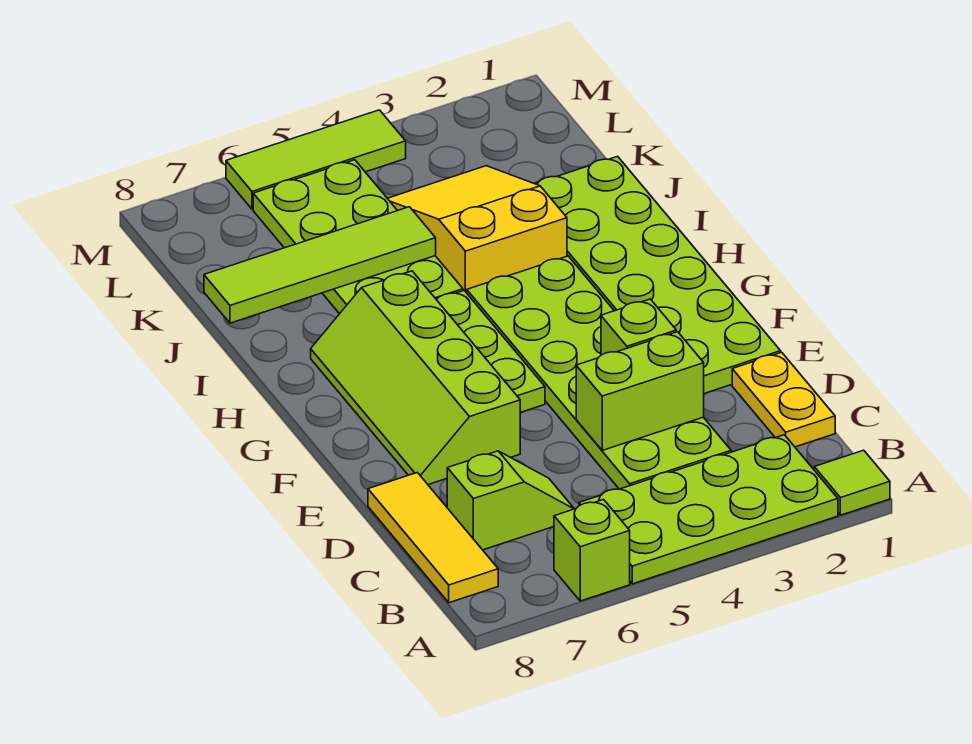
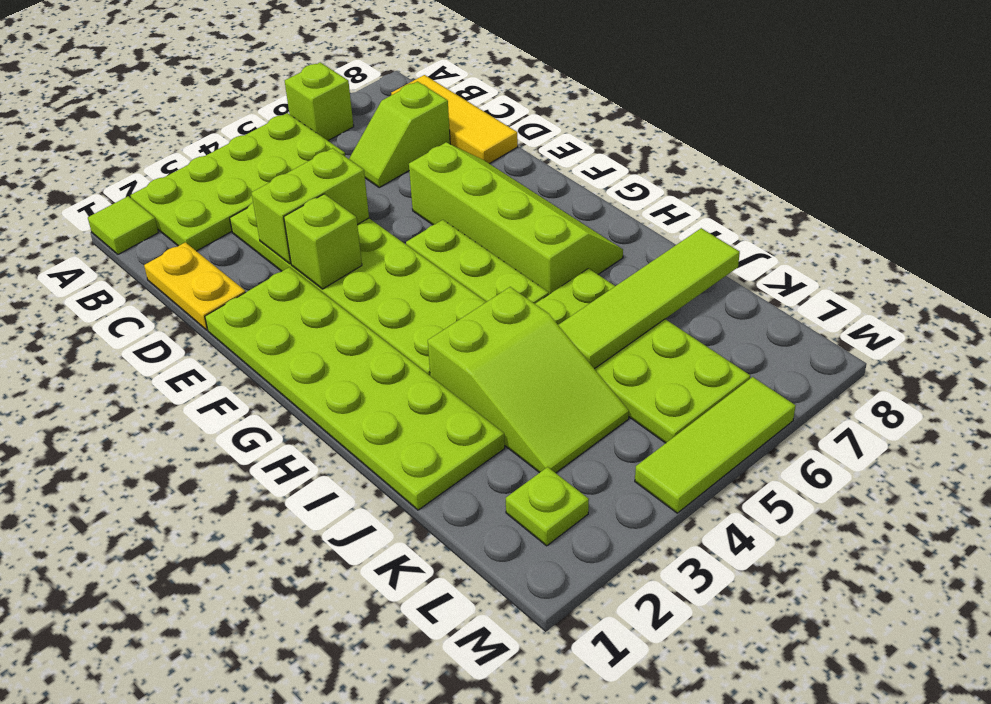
yellow slope I3:K4 level 1 top I -> lime slope I3:K4 level 1 top I
none -> lime plate L2 level 1

